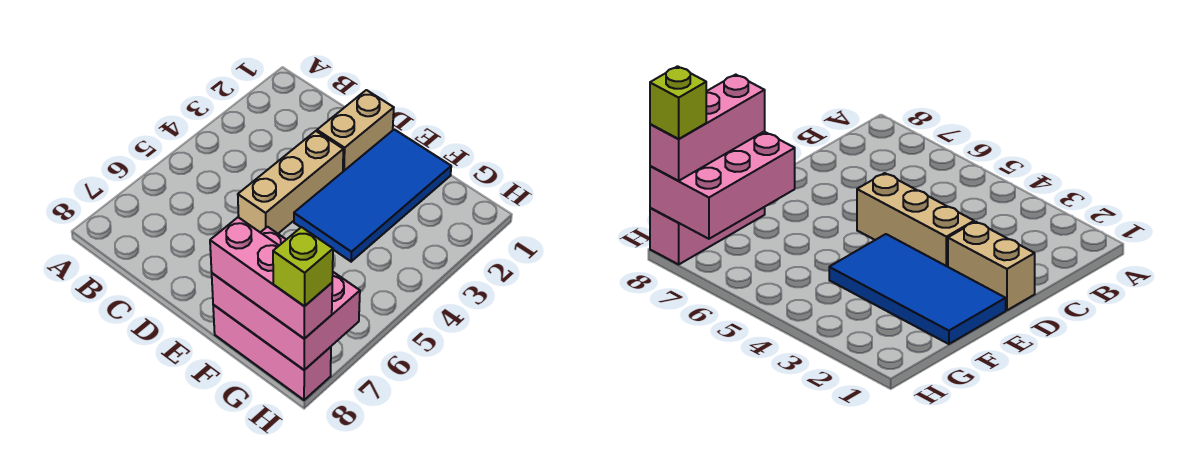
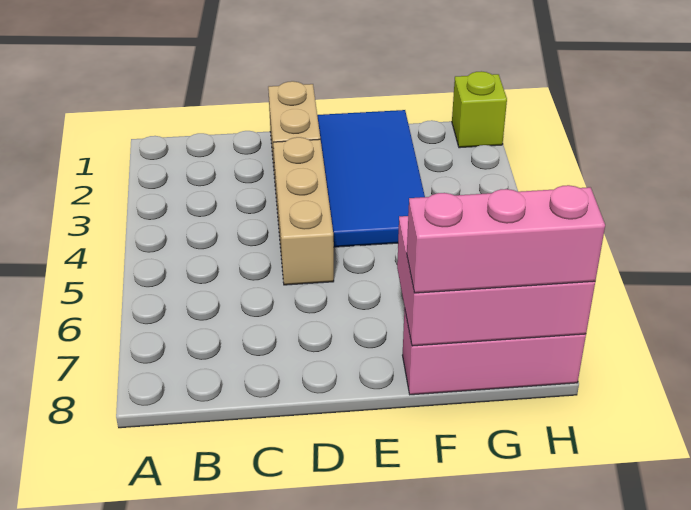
lime brick H8 level 4 -> lime brick H1 level 1

